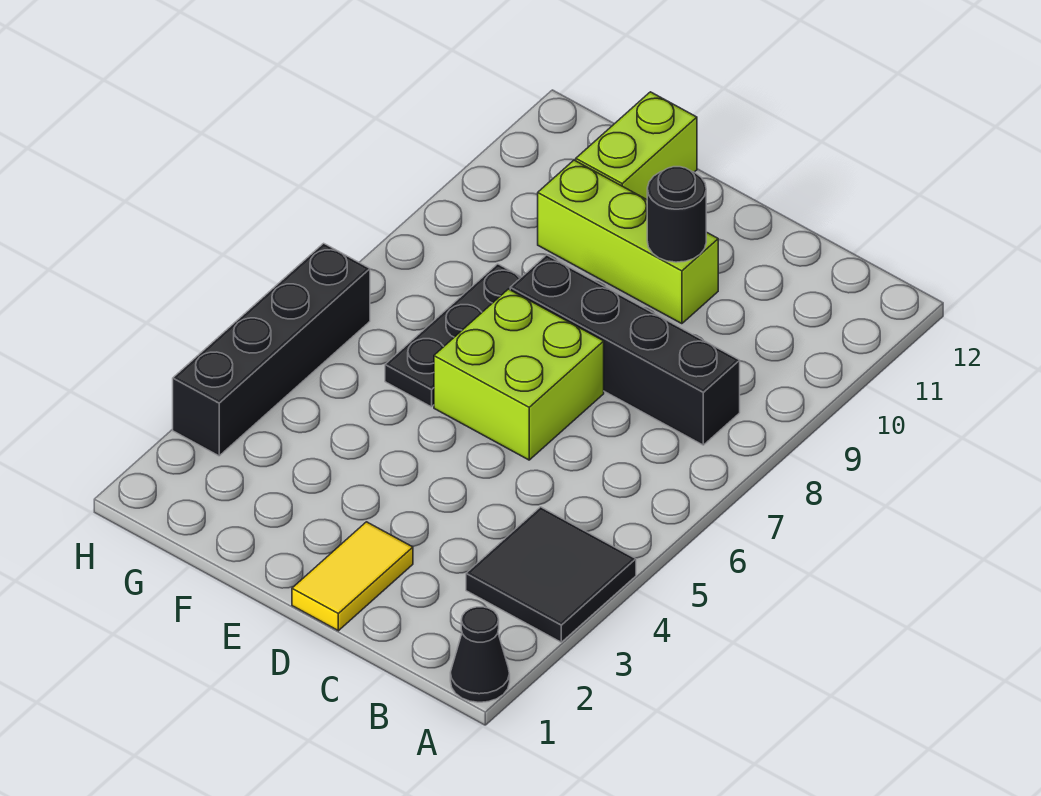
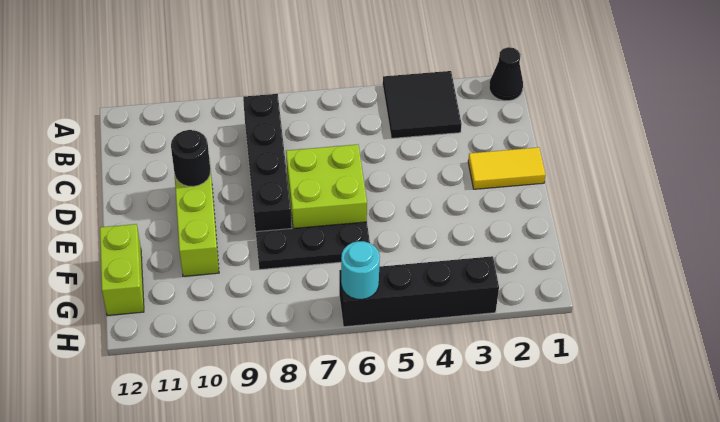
lime brick F11:F12 level 1 -> lime brick F12:G12 level 1
none -> cyan round brick H6 level 2

